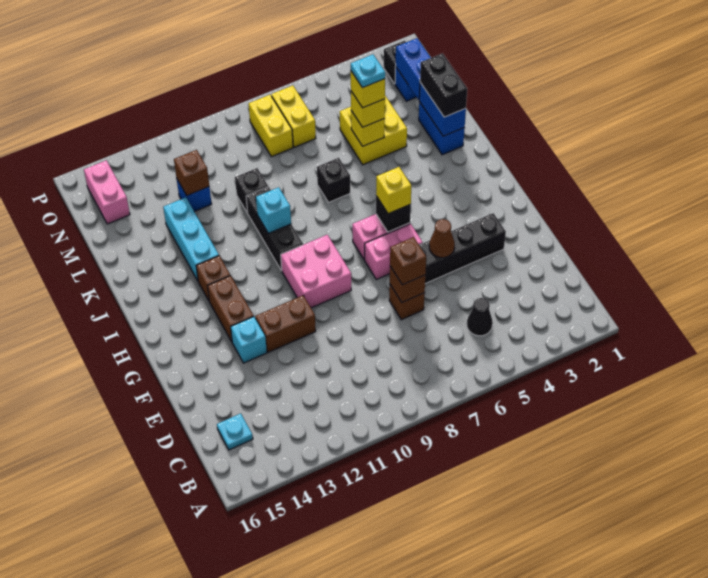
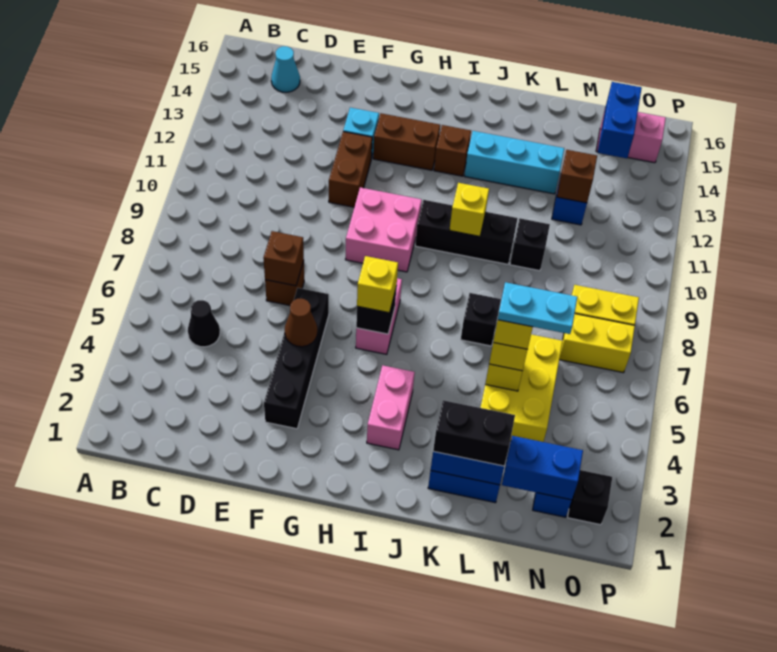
cyan plate C15 level 1 -> cyan cone C15 level 1
brown brick E7 level 3 -> none
pink brick G6:G7 level 1 -> pink brick I3:I4 level 1
cyan brick J10 level 2 -> yellow brick J10 level 2
yellow brick L4:M5 level 1 -> yellow brick L4:M6 level 1
cyan plate L5 level 5 -> cyan plate L5:M5 level 5
none -> blue brick N14:N15 level 2

